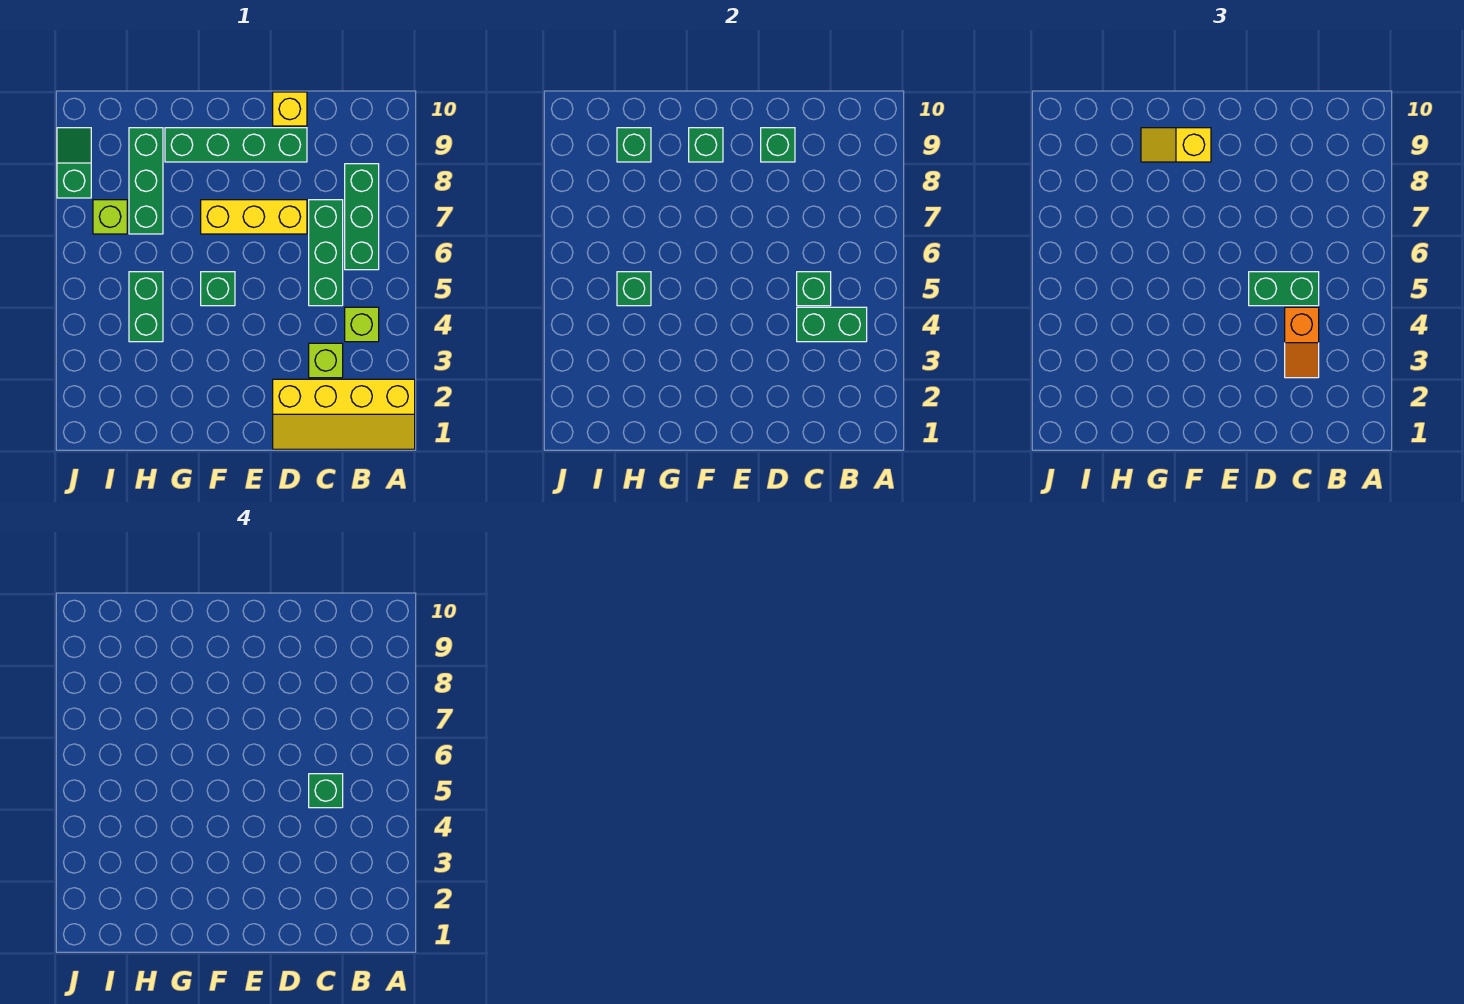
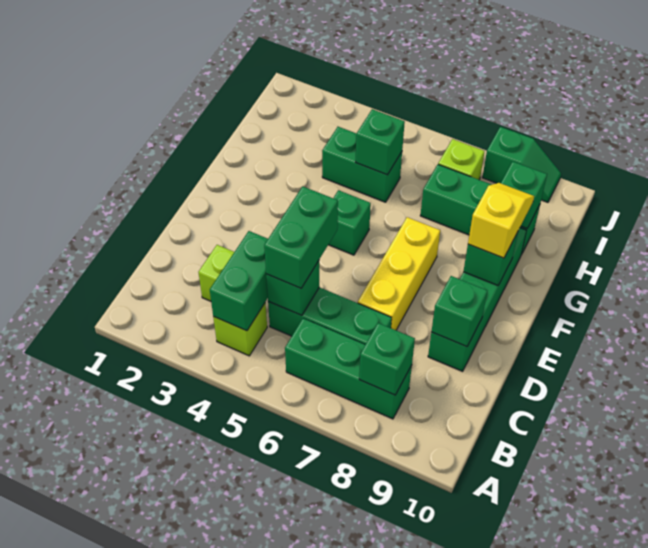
yellow slope A1:D2 level 1 top 2 -> none
orange slope C3:C4 level 3 top 4 -> none
green brick C5 level 4 -> green brick B8 level 2
yellow brick D10 level 1 -> none

